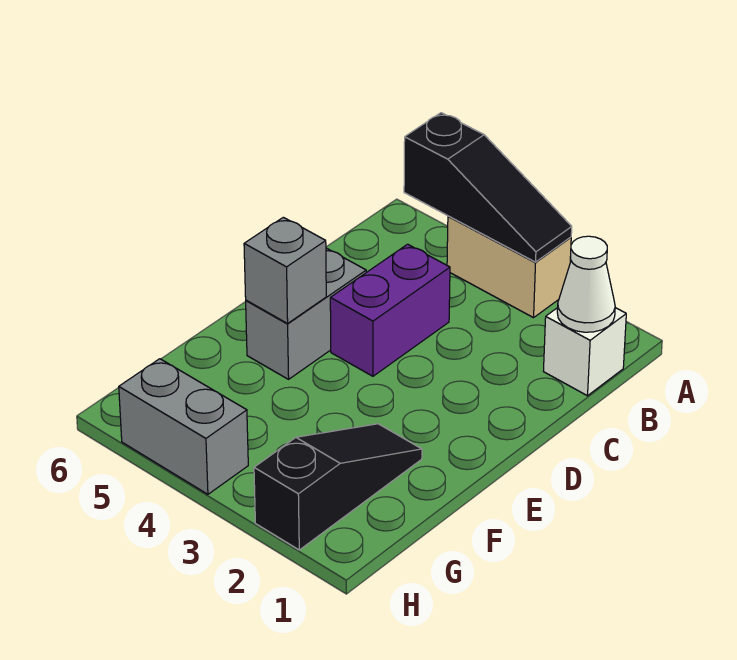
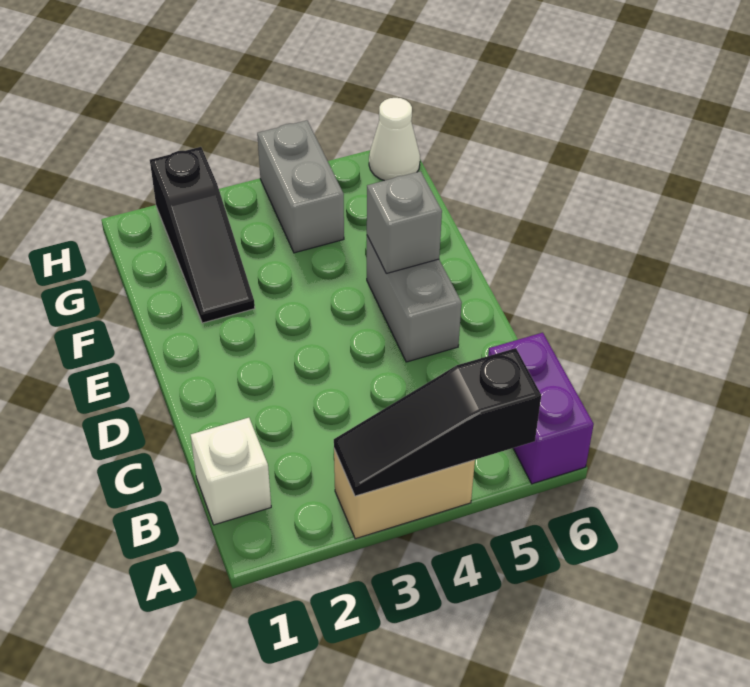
white cone B1 level 2 -> white cone H6 level 1
purple brick C4:D4 level 1 -> purple brick A6:B6 level 1
grey brick H4:H5 level 1 -> grey brick G4:H4 level 1

